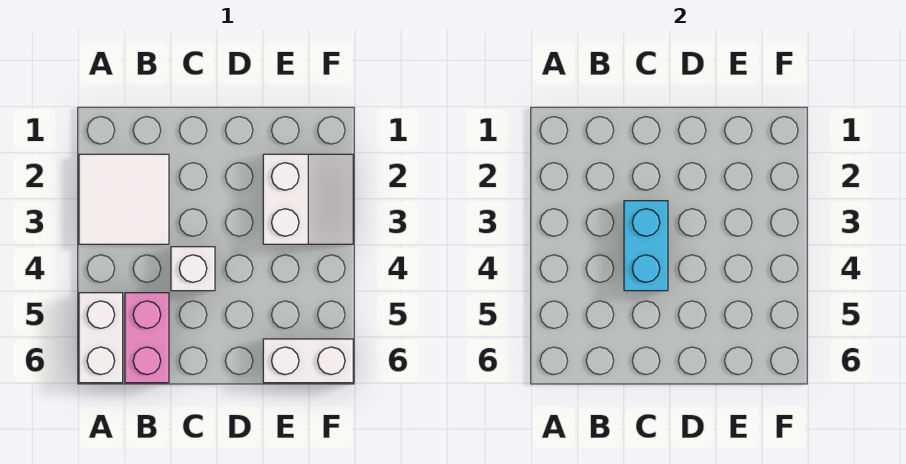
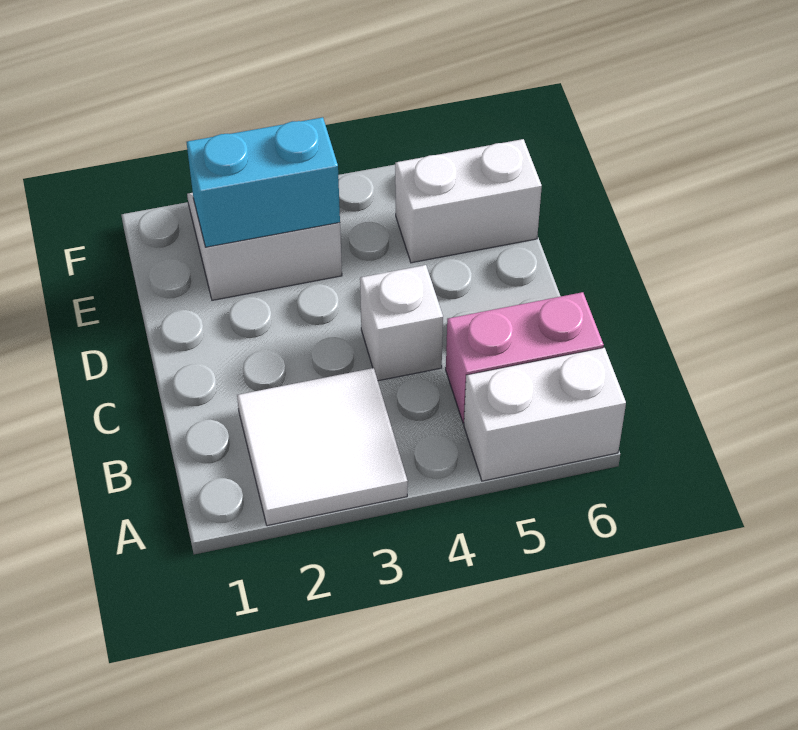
cyan brick C3:C4 level 2 -> cyan brick E2:E3 level 2
white brick E6:F6 level 1 -> white brick E5:E6 level 1

